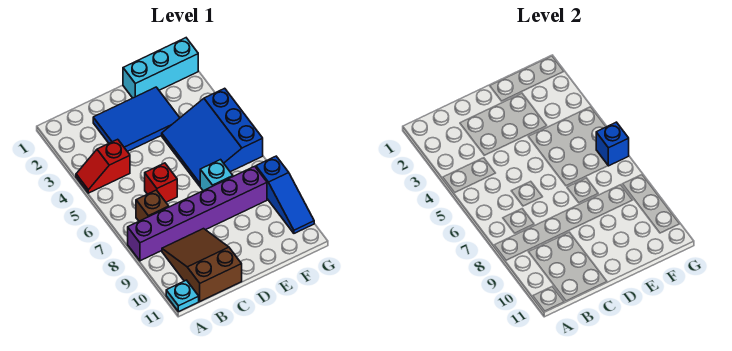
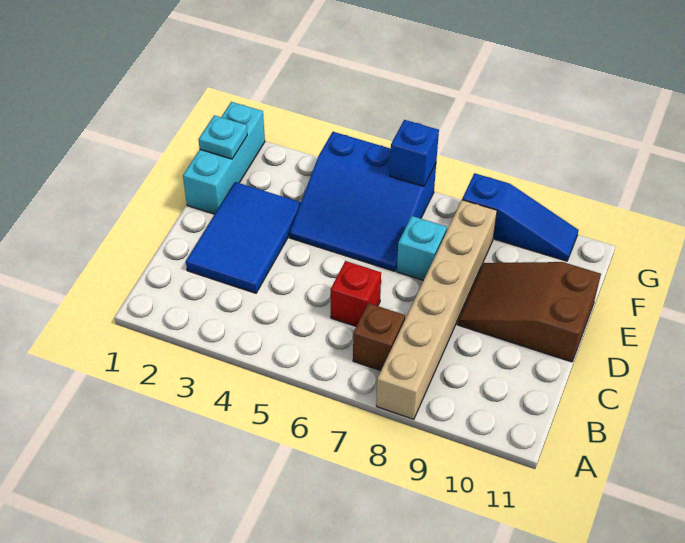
red slope A4:B4 level 1 top B -> none
purple brick A8:F8 level 1 -> tan brick A8:F8 level 1
cyan plate A11 level 1 -> cyan plate F1 level 2
brown slope B9:C11 level 1 top 11 -> brown slope D9:E11 level 1 top 11

